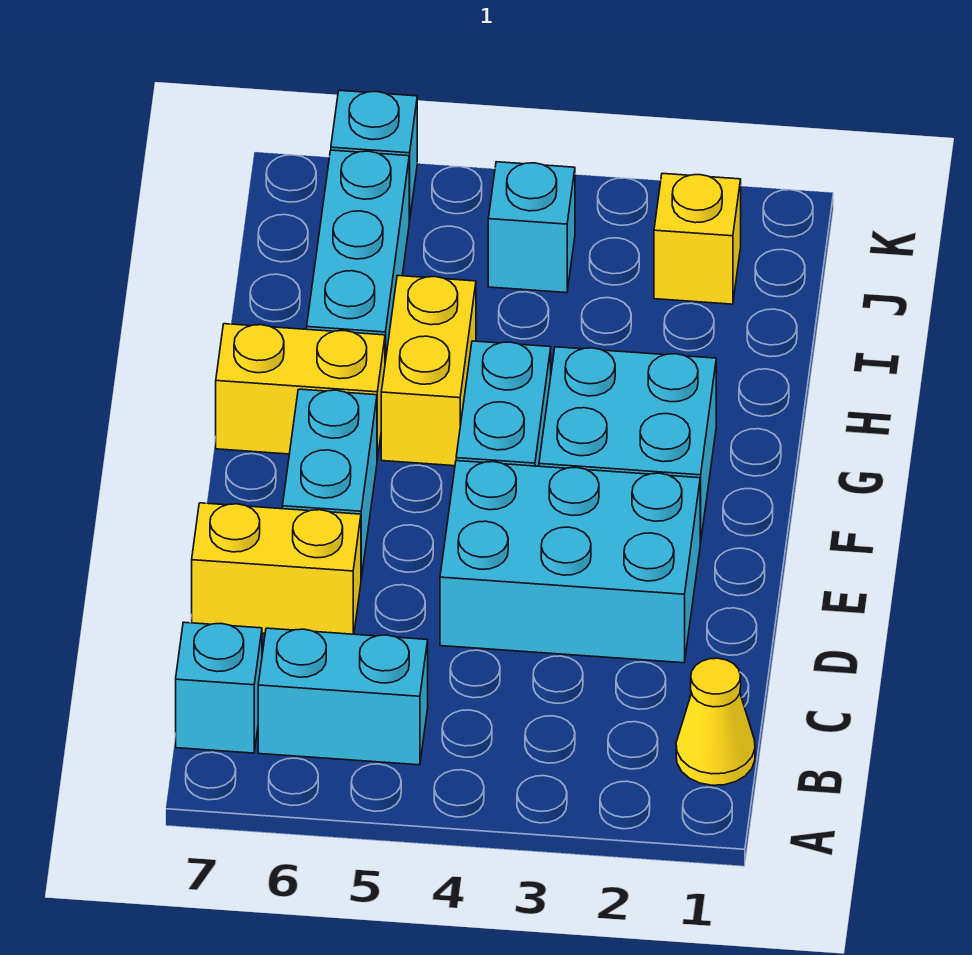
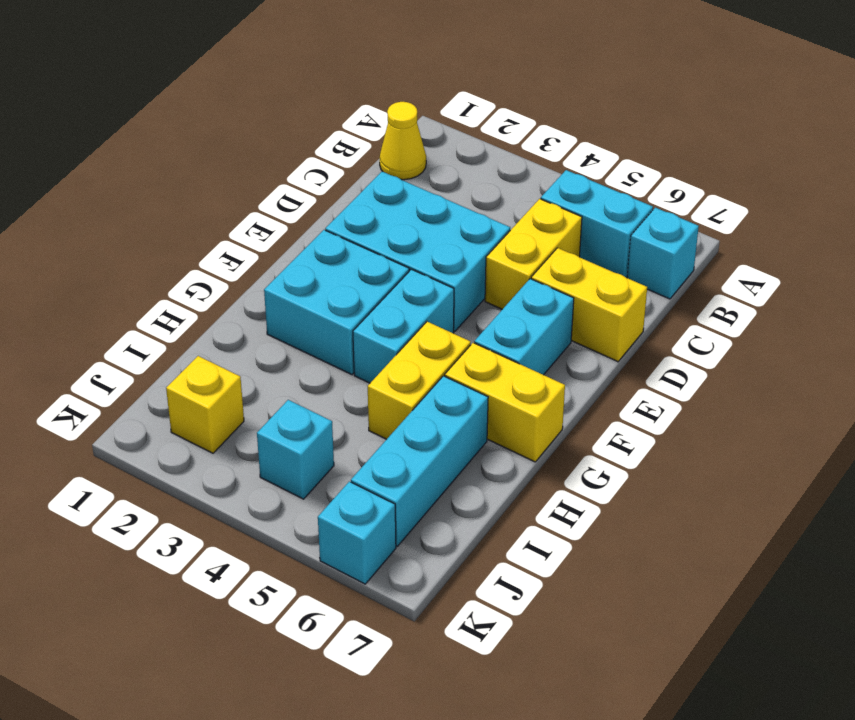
none -> yellow brick C5:D5 level 1

